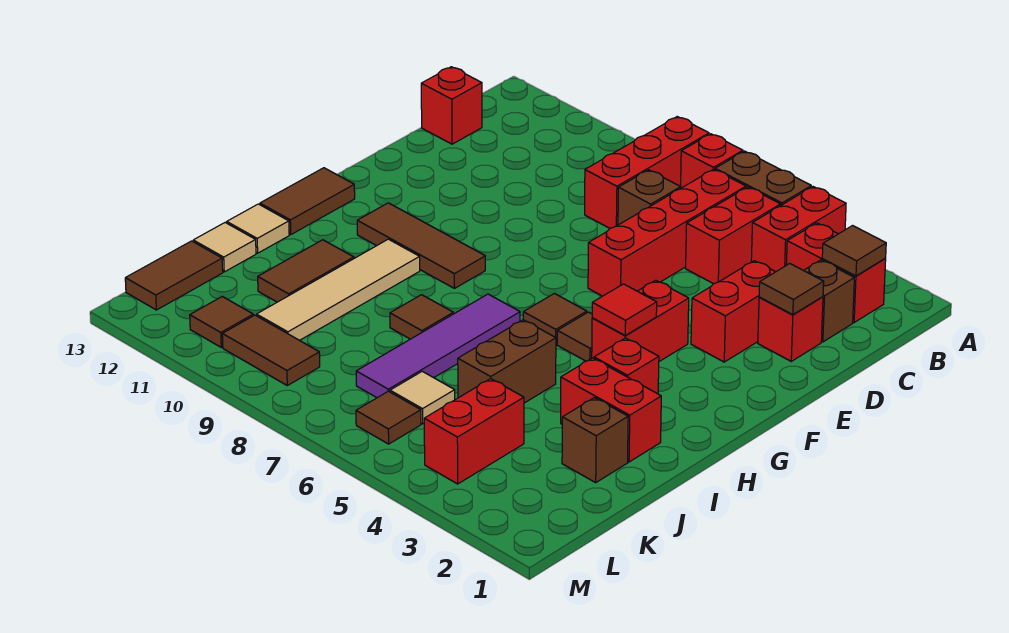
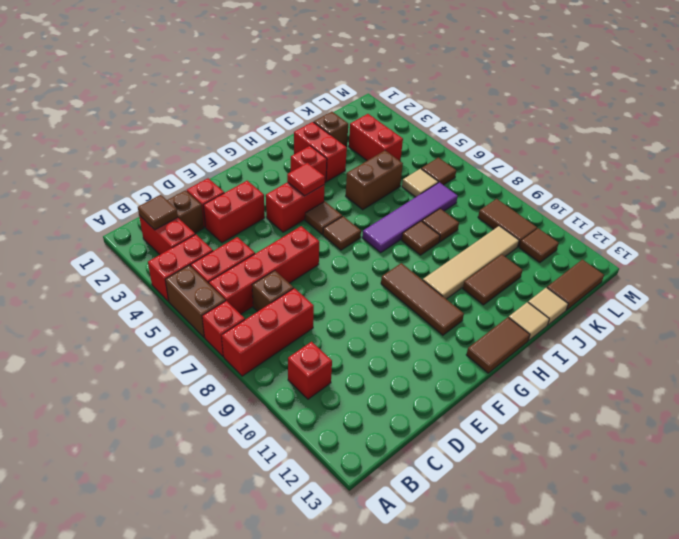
red brick C13 level 1 -> red brick B10 level 1
brown tile D2 level 2 -> brown tile J8 level 1
red brick K4:L4 level 1 -> red brick K3:K4 level 1

